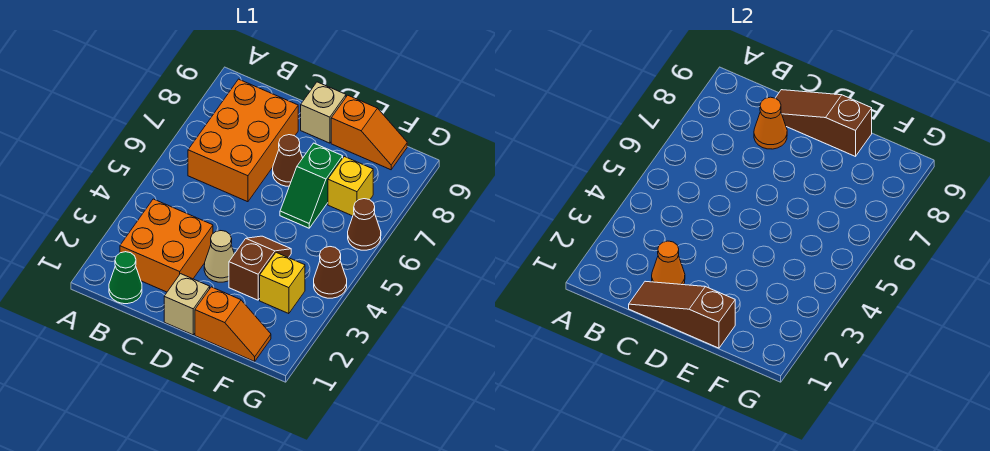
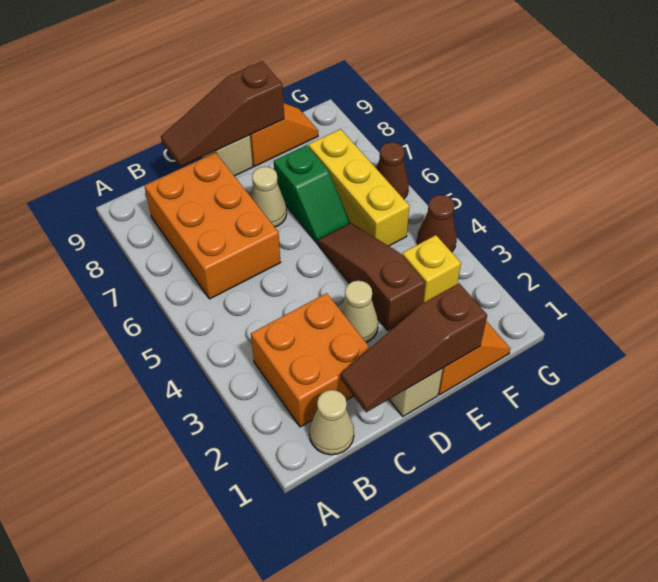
green cone B1 level 1 -> tan cone B1 level 1
orange cone C2 level 2 -> none
orange cone C8 level 2 -> none
brown cone D7 level 1 -> tan cone D7 level 1
brown slope E3:E4 level 1 top 3 -> brown slope E3:E5 level 1 top 3
yellow brick F7 level 1 -> yellow brick F5:F7 level 1

